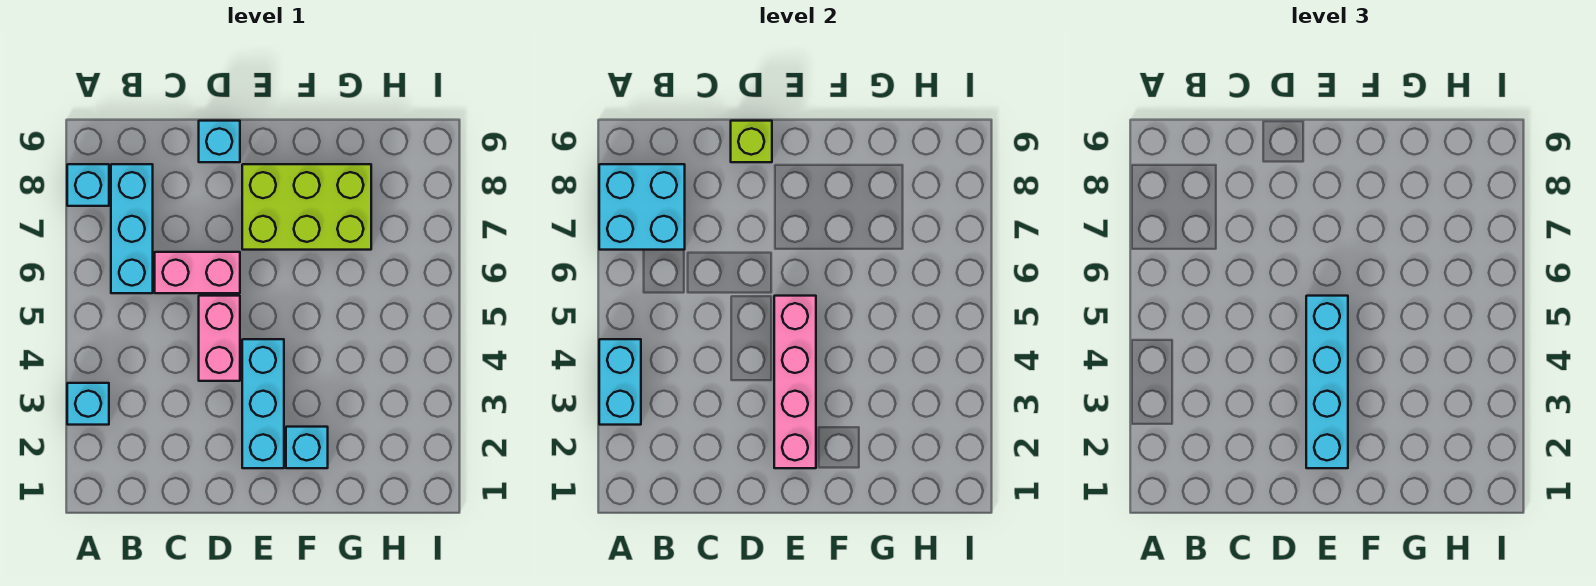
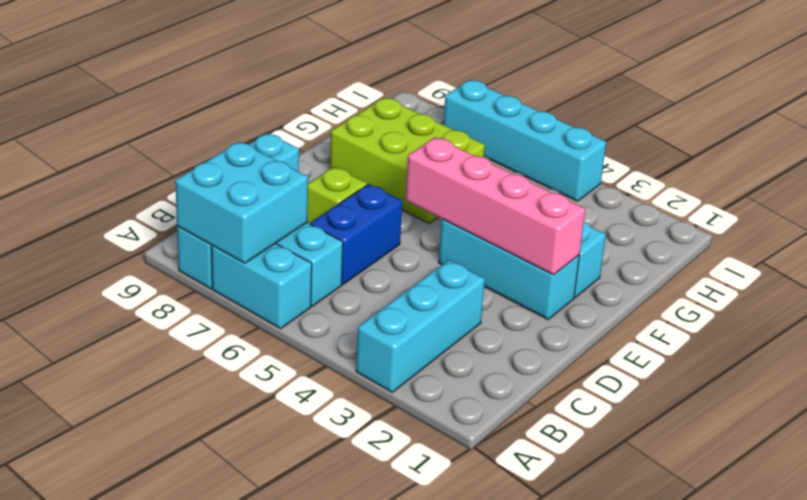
cyan brick A3 level 1 -> cyan brick A3:C3 level 1
cyan brick A3:A4 level 2 -> cyan brick A6:A7 level 1
pink brick C6:D6 level 1 -> blue brick C6:D6 level 1
pink brick D4:D5 level 1 -> none
lime brick D9 level 2 -> lime brick D7 level 1
cyan brick E2:E5 level 3 -> cyan brick I4:I7 level 1
lime brick E7:G8 level 1 -> lime brick F6:G8 level 1

